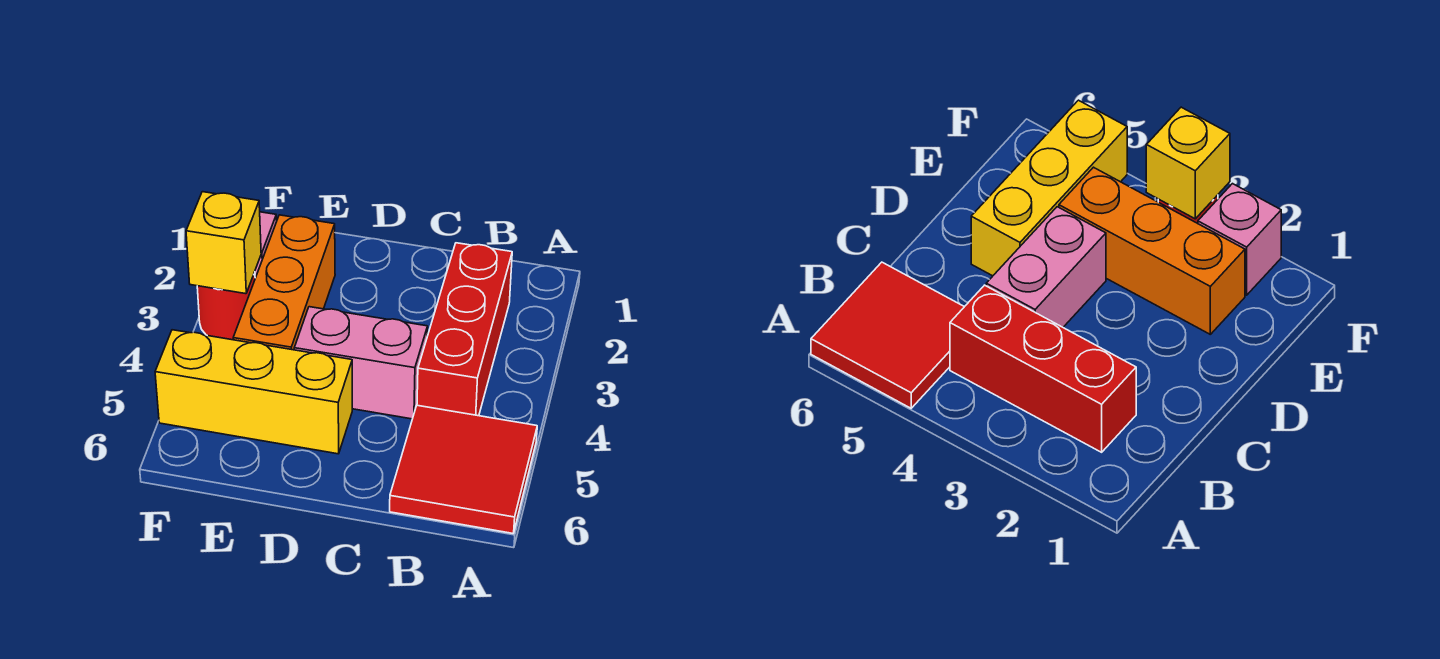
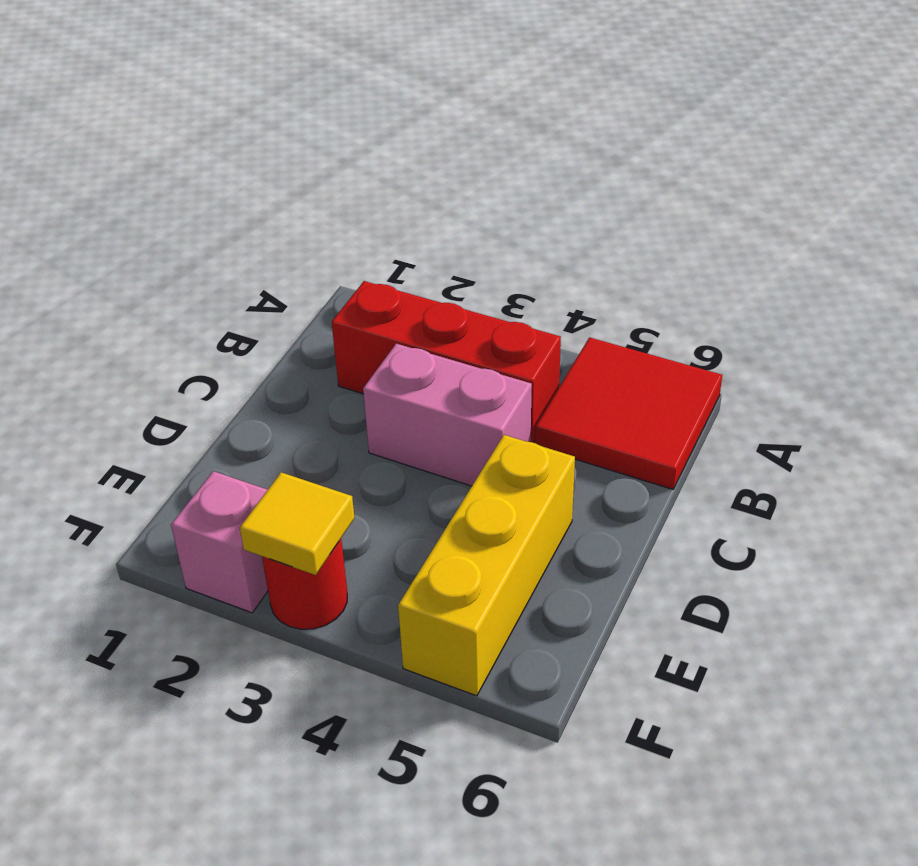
pink brick C4:D4 level 1 -> pink brick C3:C4 level 1
orange brick E2:E4 level 1 -> none
yellow brick F3 level 2 -> yellow tile F3 level 2

